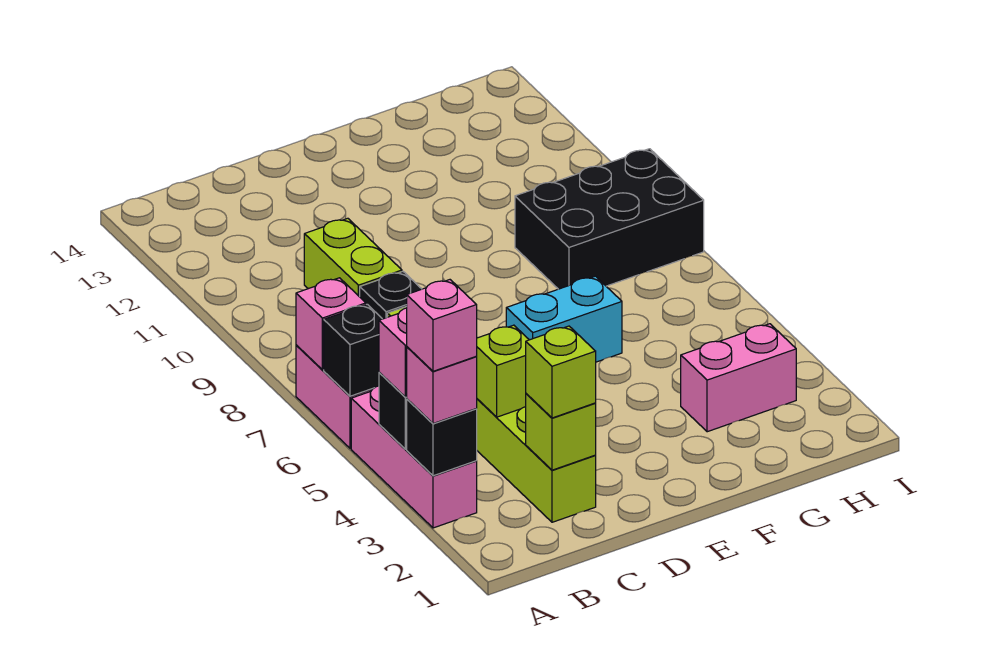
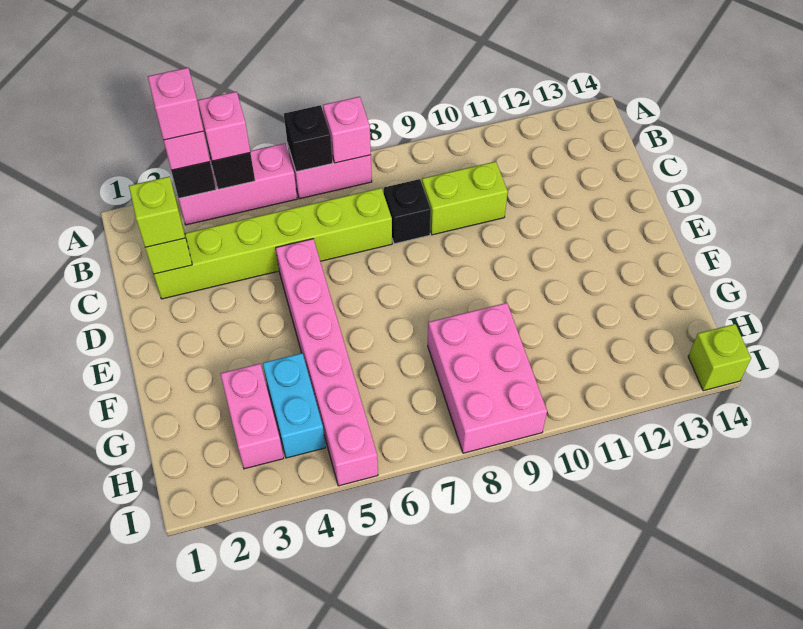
lime brick C4 level 2 -> lime brick I14 level 1
none -> pink brick D5:I5 level 1
cyan brick E6:F6 level 1 -> cyan brick G4:H4 level 1
black brick G8:I9 level 1 -> pink brick G8:I9 level 1

